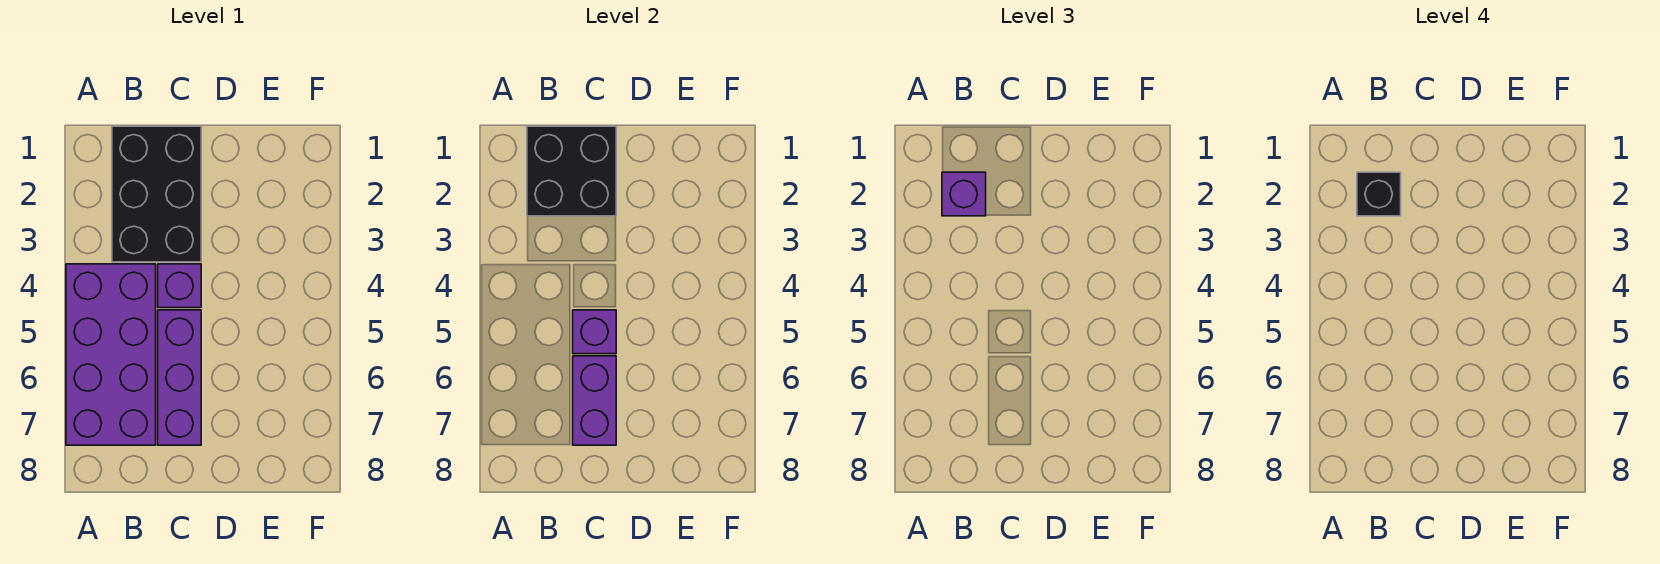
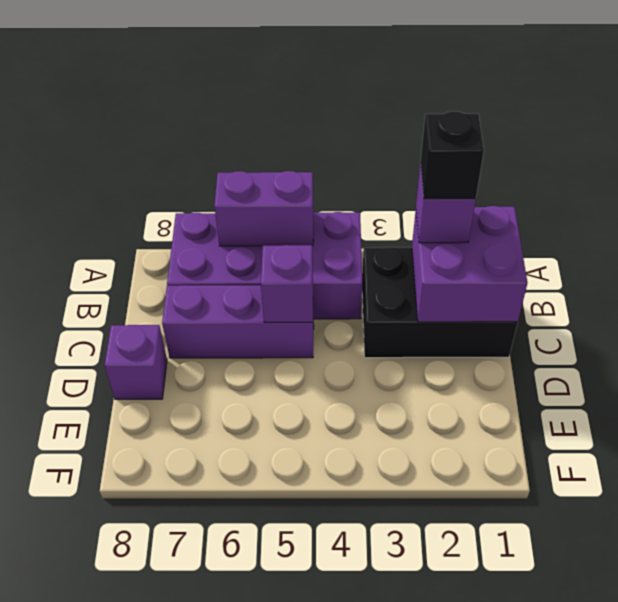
black brick B1:C2 level 2 -> purple brick B1:C2 level 2
purple brick C4 level 1 -> purple brick D8 level 1
purple brick C6:C7 level 2 -> purple brick A5:A6 level 2

